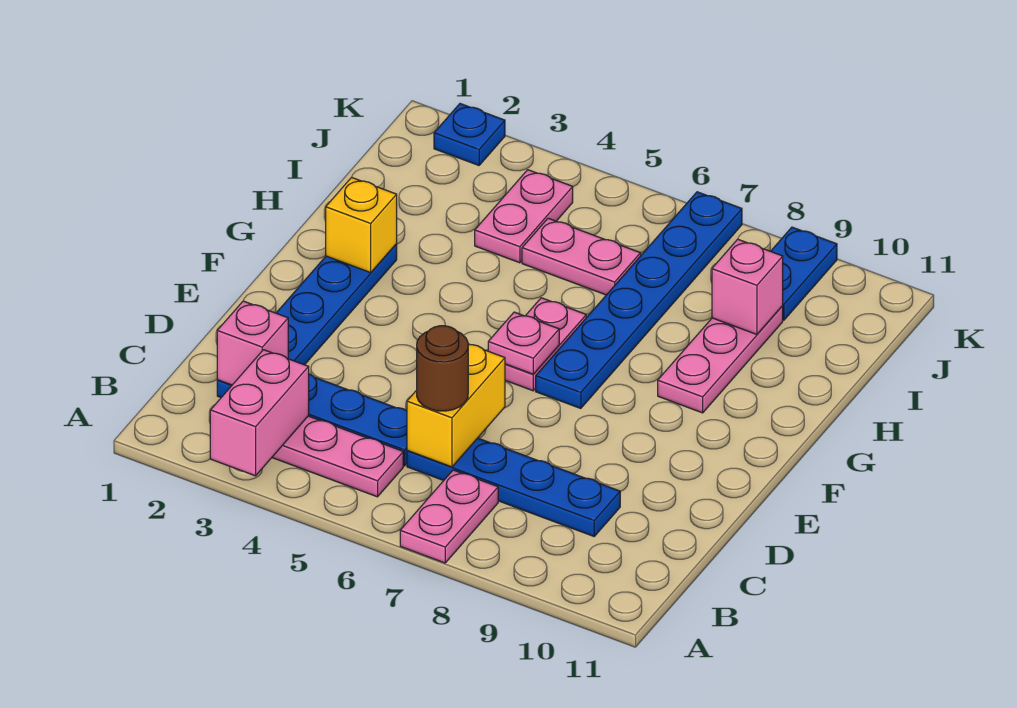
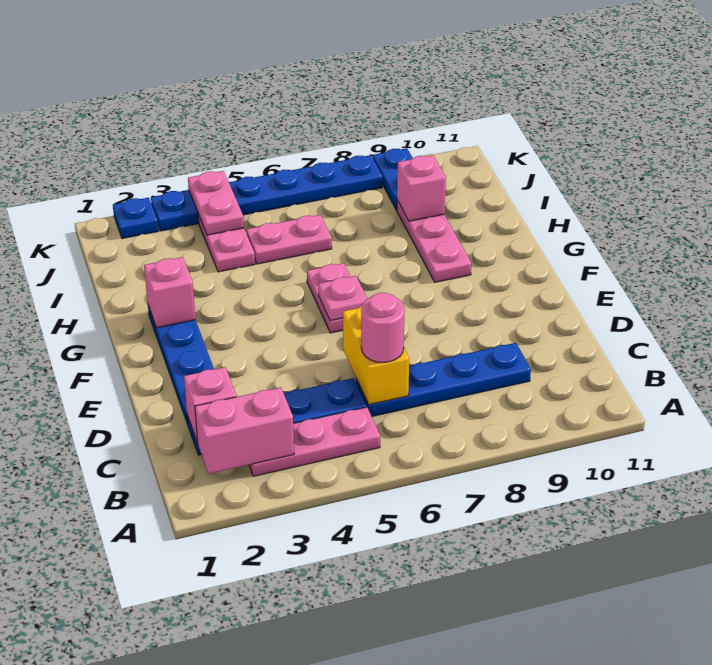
pink brick A3:B3 level 2 -> pink brick B2:B3 level 2
pink plate A7:B7 level 1 -> pink plate J4:K4 level 2
brown round brick C6 level 3 -> pink round brick C6 level 3
blue plate F7:K7 level 1 -> blue plate K3:K8 level 1
yellow brick G2 level 2 -> pink brick G2 level 2

